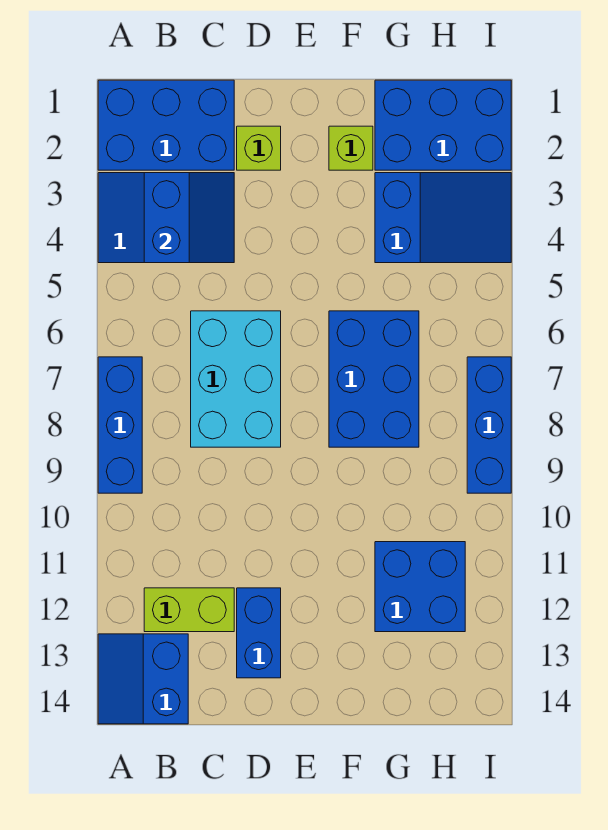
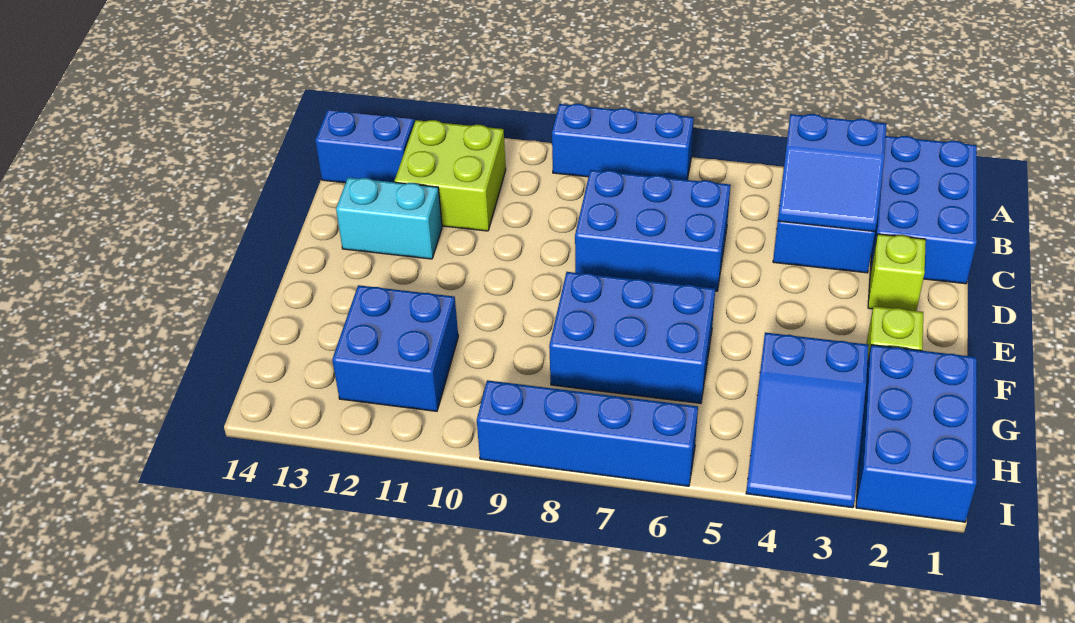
lime brick B12:C12 level 1 -> lime brick B11:C12 level 1
cyan brick C6:D8 level 1 -> blue brick C6:D8 level 1
blue brick D12:D13 level 1 -> cyan brick D12:D13 level 1
blue brick I7:I9 level 1 -> blue brick I6:I9 level 1

